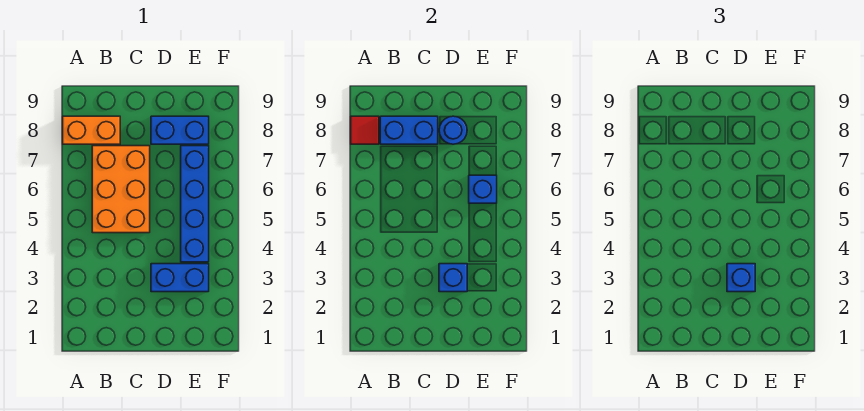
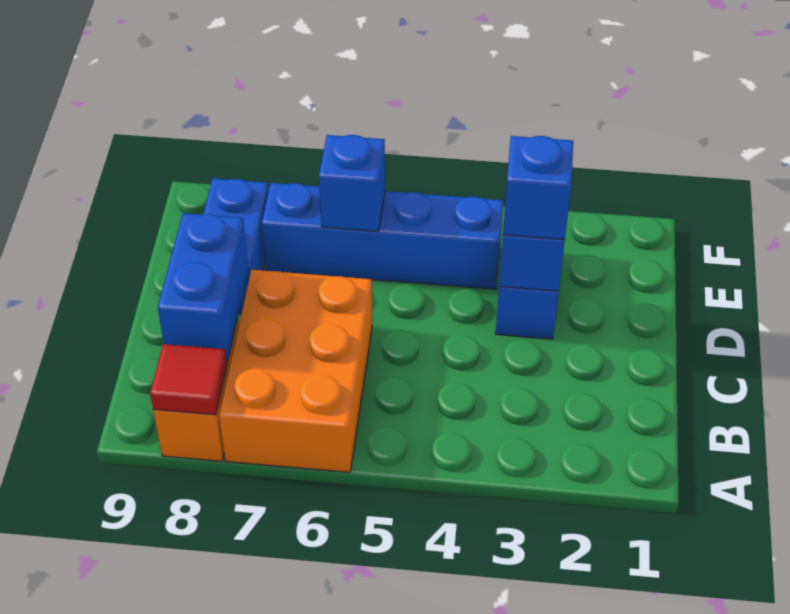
orange brick B5:C7 level 1 -> orange brick A6:C7 level 1
blue round brick D8 level 2 -> none

